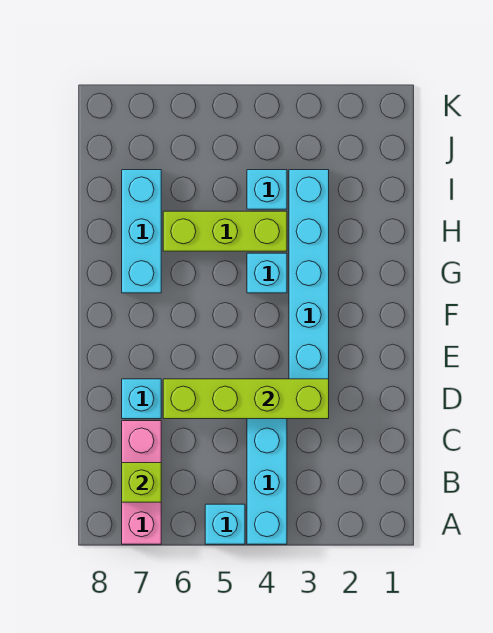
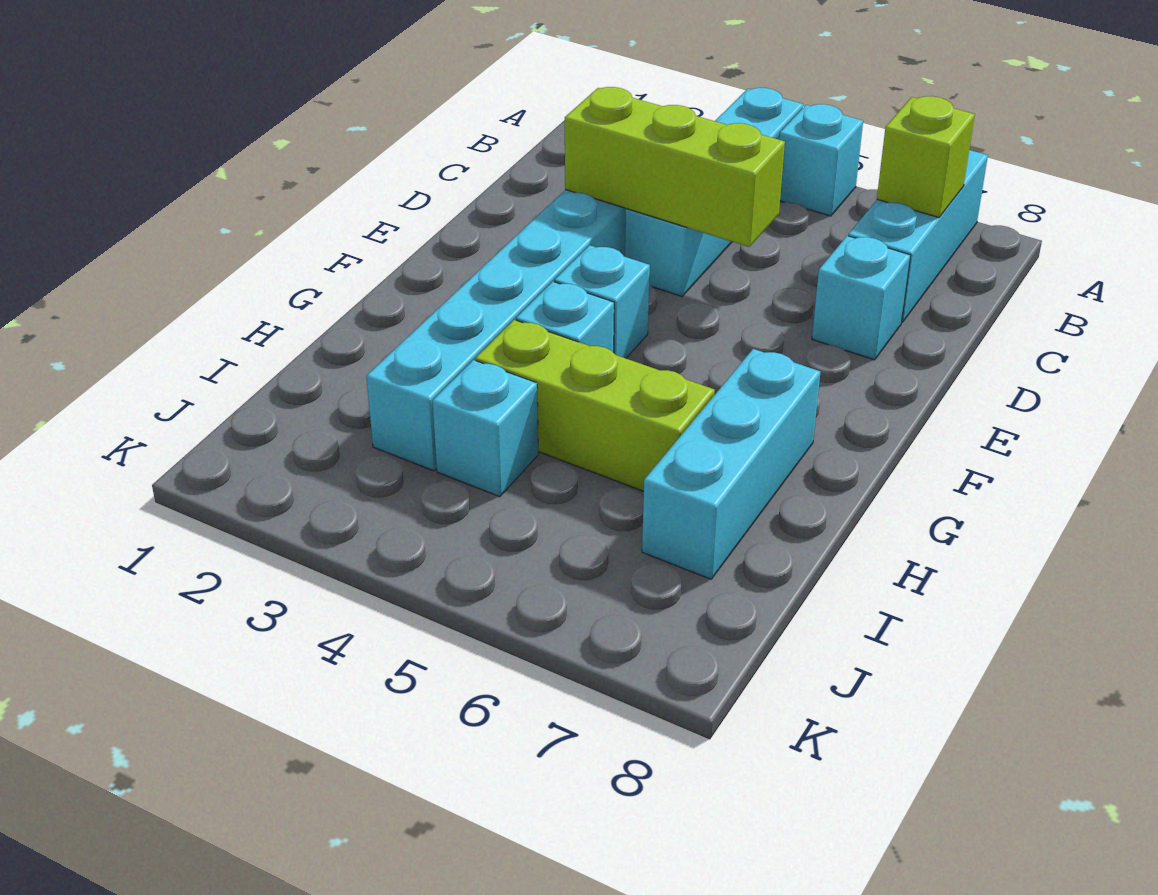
pink brick A7:C7 level 1 -> cyan brick A7:C7 level 1
lime brick D3:D6 level 2 -> lime brick D3:D5 level 2
none -> cyan brick F4 level 1

